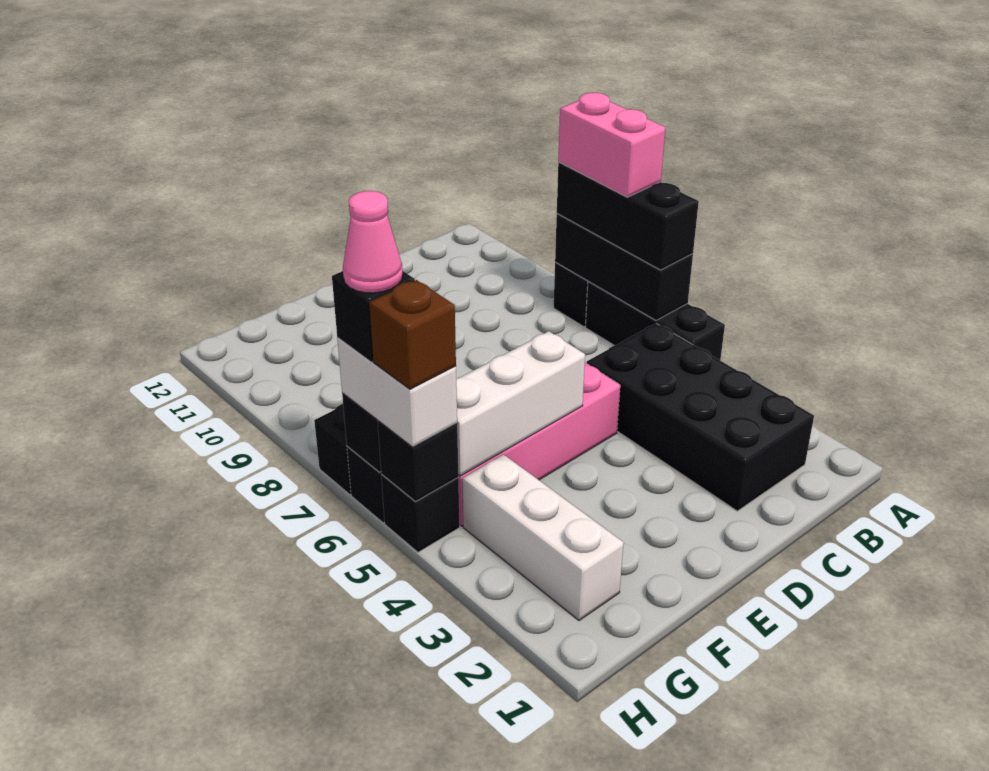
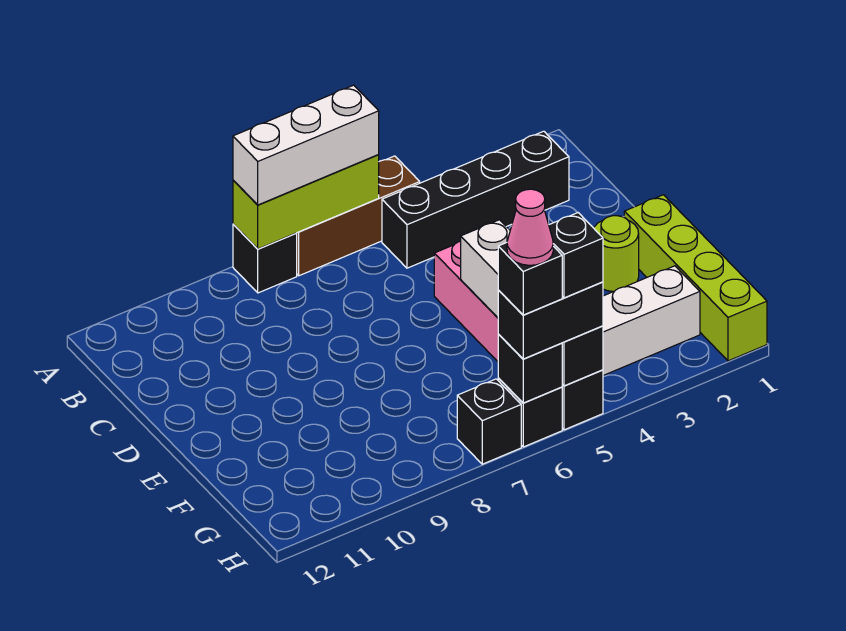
black brick A5:A7 level 1 -> brown brick A5:A7 level 1
black brick A6:A8 level 2 -> lime brick A6:A8 level 2
black brick A6:A8 level 3 -> white brick A6:A8 level 3
pink brick A7:A8 level 4 -> none
black brick B2:C5 level 1 -> black brick B2:B5 level 1
none -> lime brick E1:H1 level 1
none -> lime round brick E2 level 1
white brick H5:H6 level 3 -> black brick H5:H6 level 3
brown brick H5 level 4 -> black brick H5 level 4

